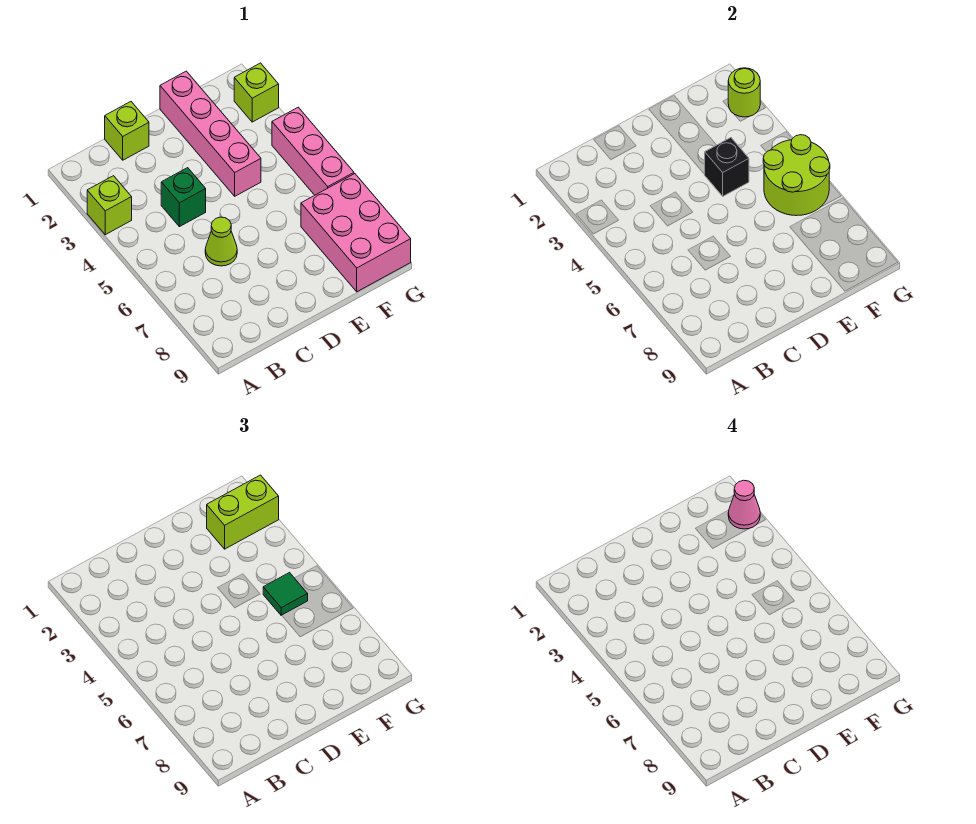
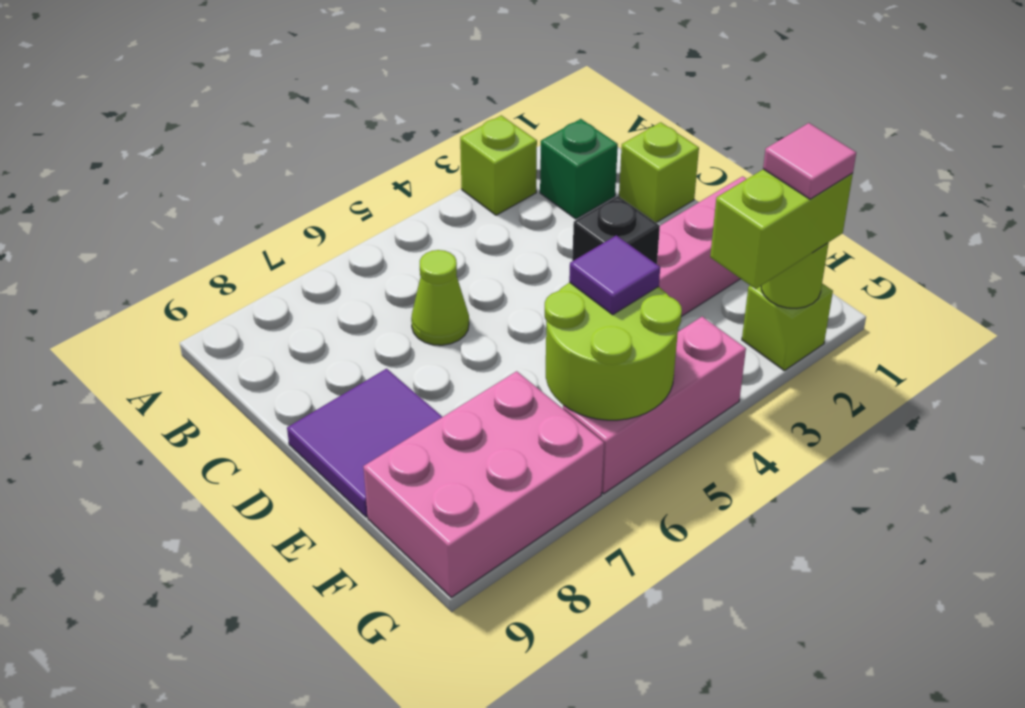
green brick C4 level 1 -> green brick B2 level 1
none -> purple tile D8:E9 level 1
lime brick F2:G2 level 3 -> lime brick G2:G3 level 3
green tile F5 level 3 -> purple tile F5 level 3
pink cone G2 level 4 -> pink tile G2 level 4

